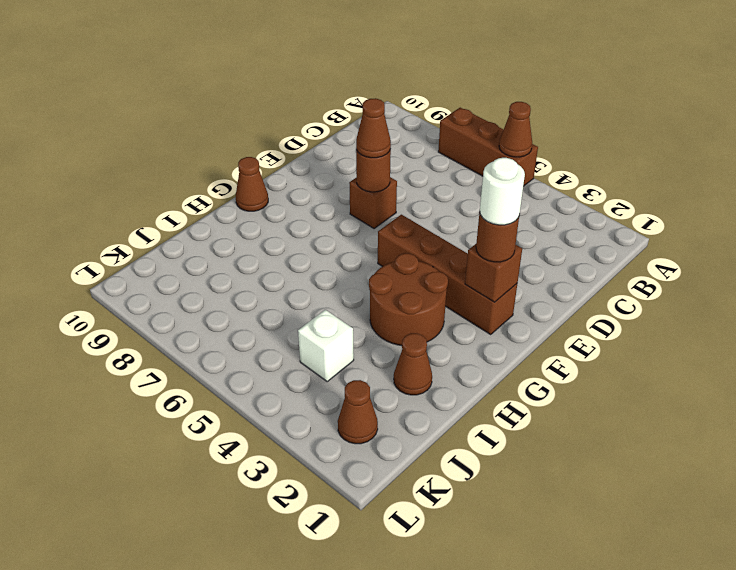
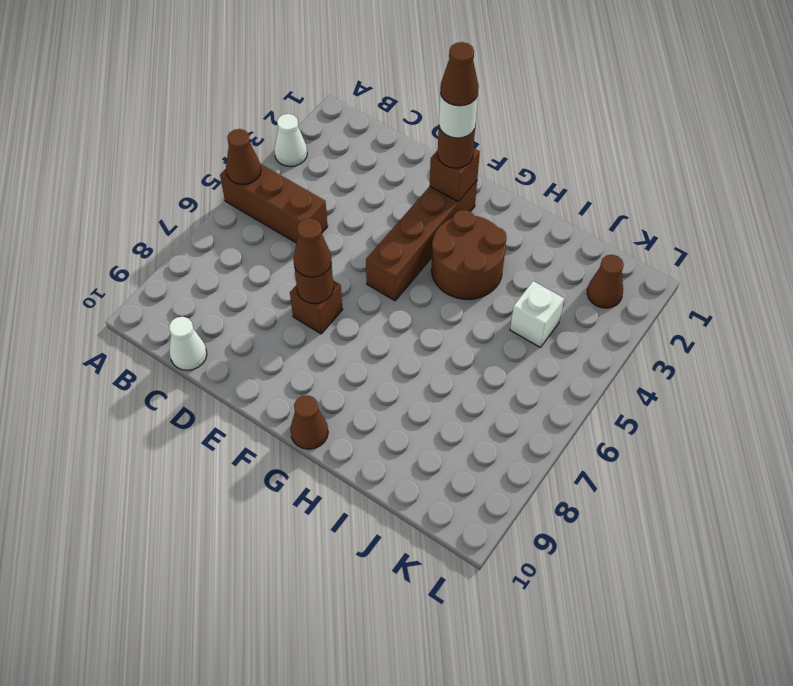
none -> white cone A3 level 1
brown brick A5:A7 level 1 -> brown brick A5:C5 level 1
none -> white cone C10 level 1
brown cone I2 level 1 -> brown cone F2 level 5

